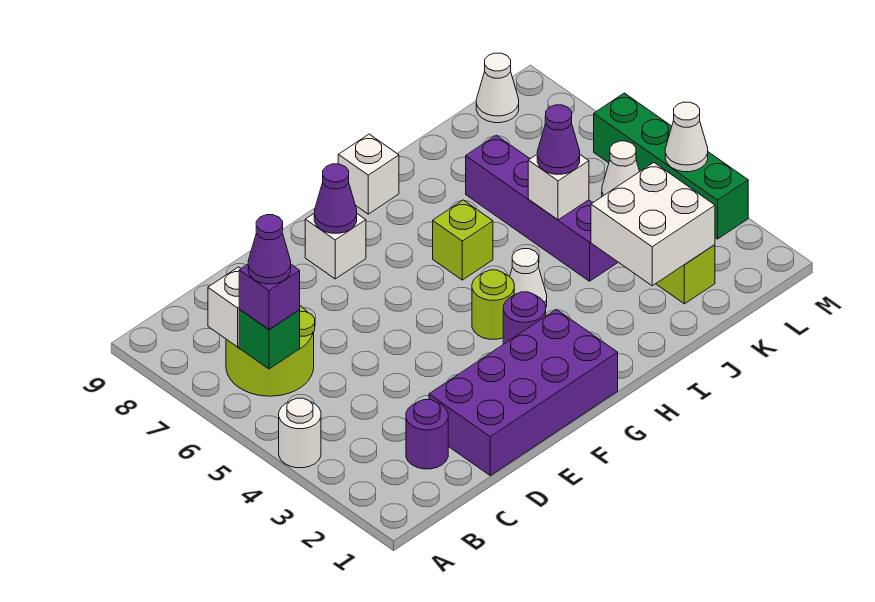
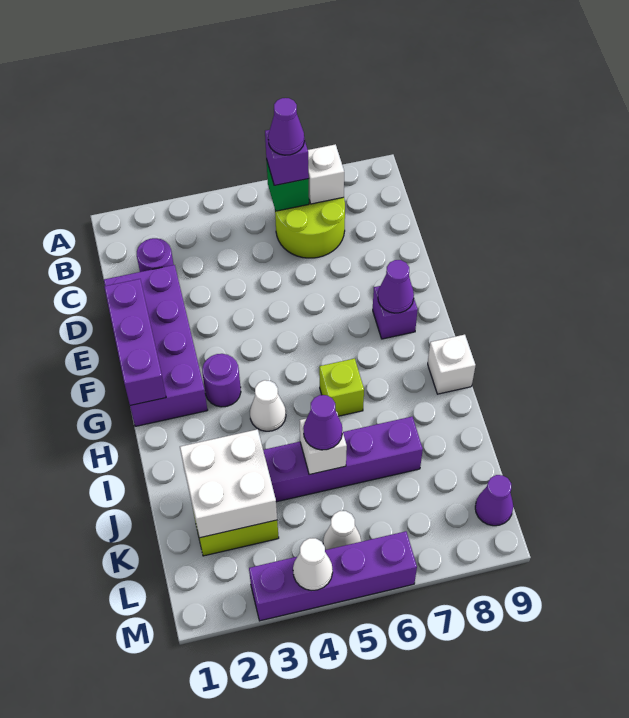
white round brick A4 level 1 -> none
none -> purple brick E1:G1 level 2
white brick F8 level 1 -> purple brick F8 level 1
lime round brick G4 level 1 -> none
white cone L9 level 1 -> purple cone L9 level 1
green brick M3:M6 level 1 -> purple brick M3:M6 level 1

